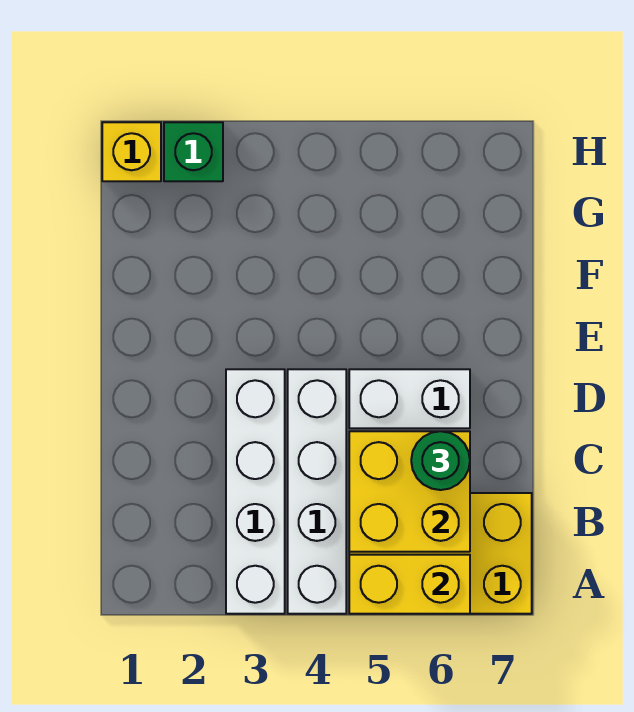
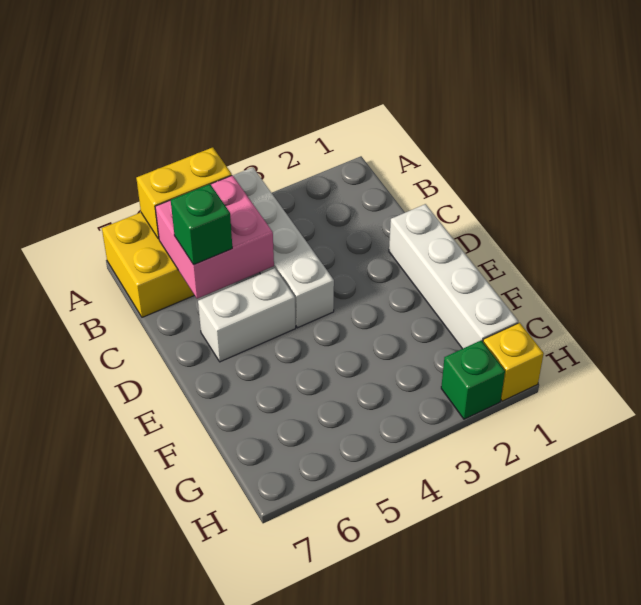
white brick A3:D3 level 1 -> white brick D1:G1 level 1
yellow brick B5:C6 level 2 -> pink brick B5:C6 level 2
green round brick C6 level 3 -> green brick C6 level 3

